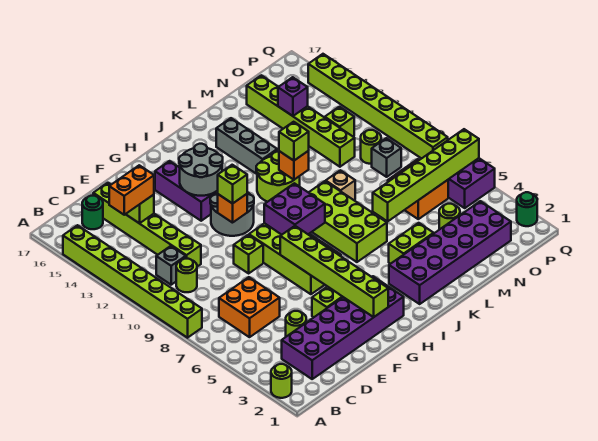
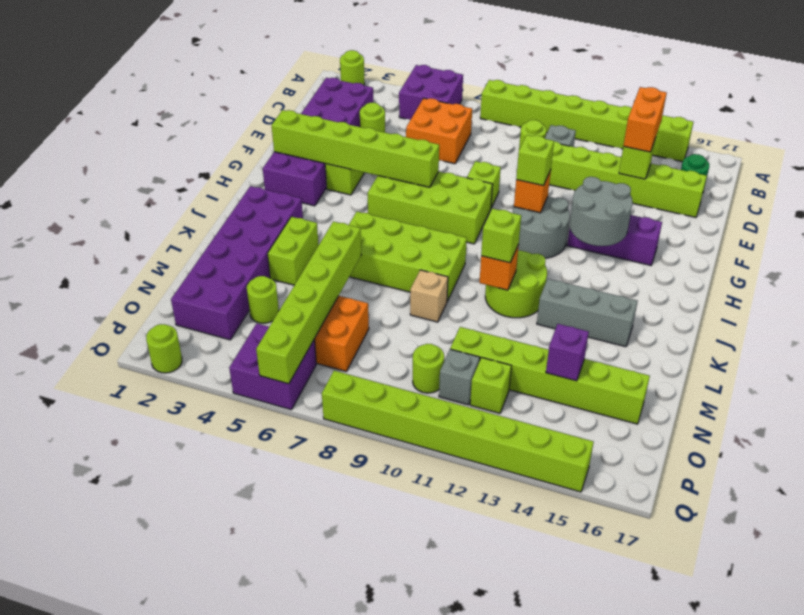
purple brick H8:I9 level 2 -> purple brick A5:B6 level 1
grey brick O9 level 1 -> grey brick O11 level 1
green round brick Q2 level 1 -> lime round brick Q2 level 1

